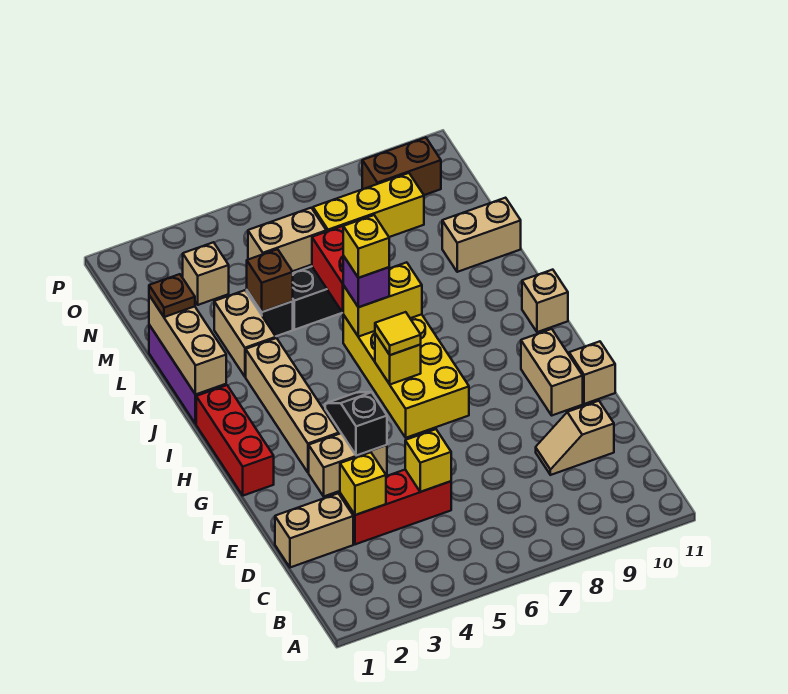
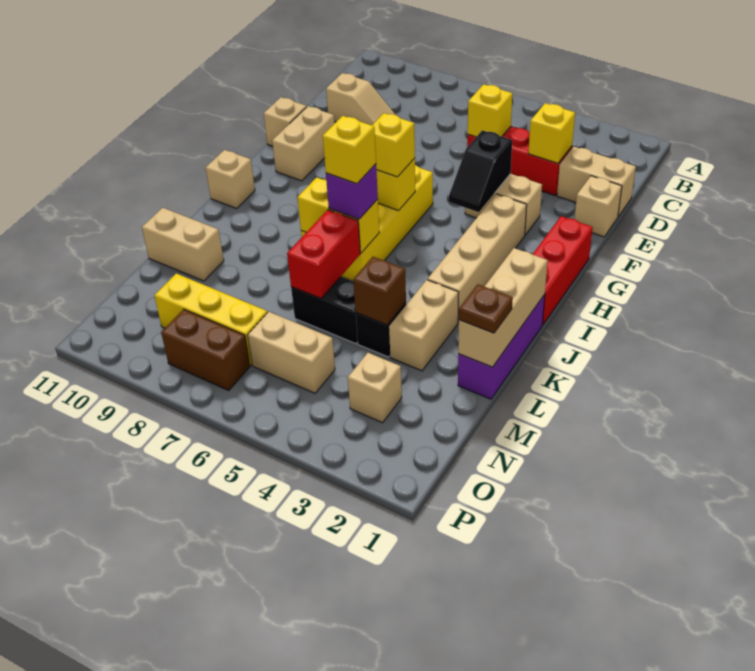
none -> tan brick E1 level 1
yellow tile H6 level 3 -> yellow brick H6 level 3
brown brick O9:O10 level 1 -> brown brick O7:O8 level 1

